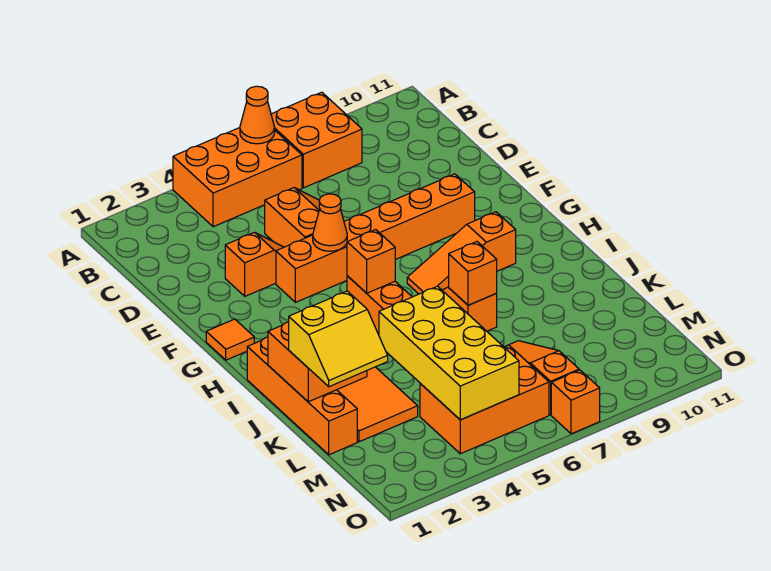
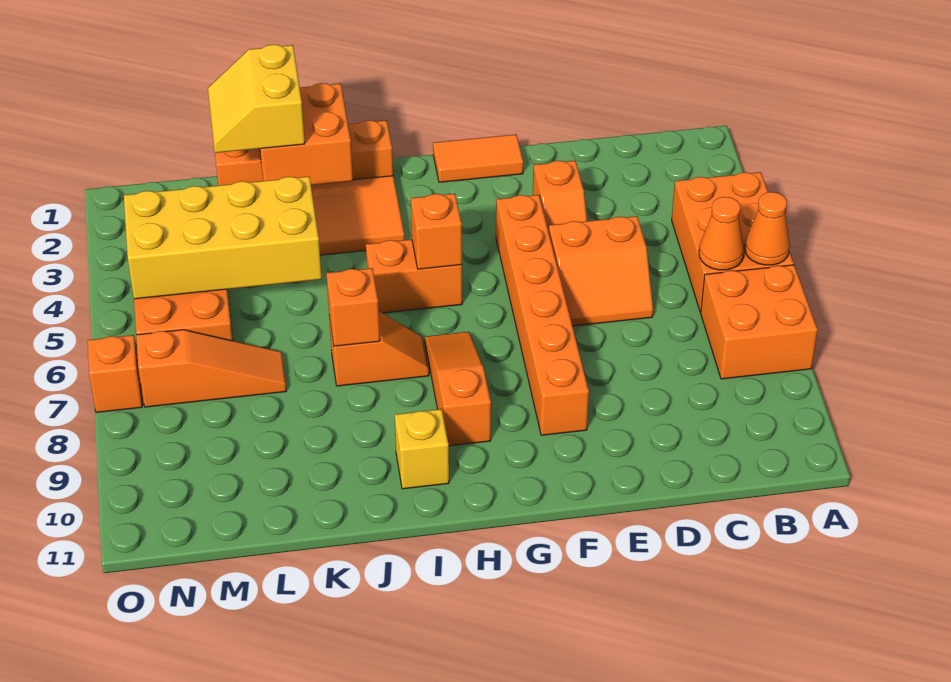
orange cone F5 level 2 -> orange cone B6 level 2
orange tile G1 level 1 -> orange tile F1:G1 level 1
none -> yellow brick I10 level 1

